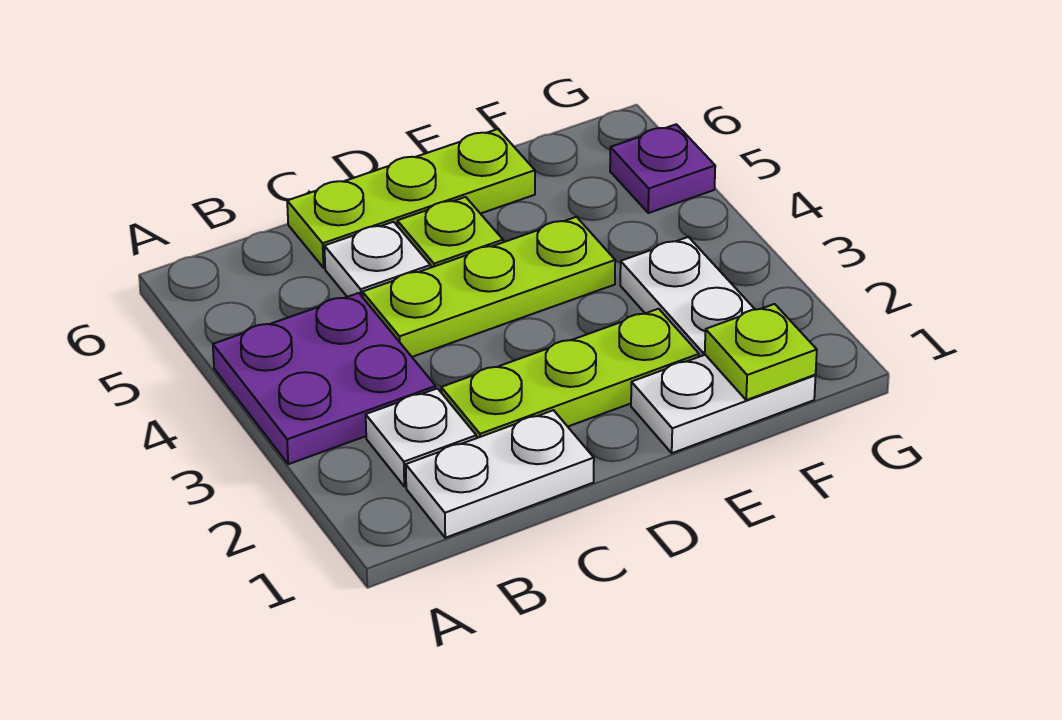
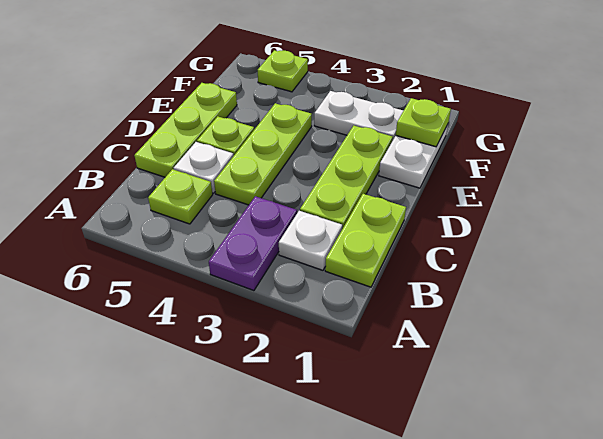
purple plate A3:B4 level 1 -> purple plate A3:B3 level 1
white plate B1:C1 level 1 -> lime plate B1:C1 level 1
none -> lime plate B5 level 1
purple plate G5 level 1 -> lime plate G5 level 1

